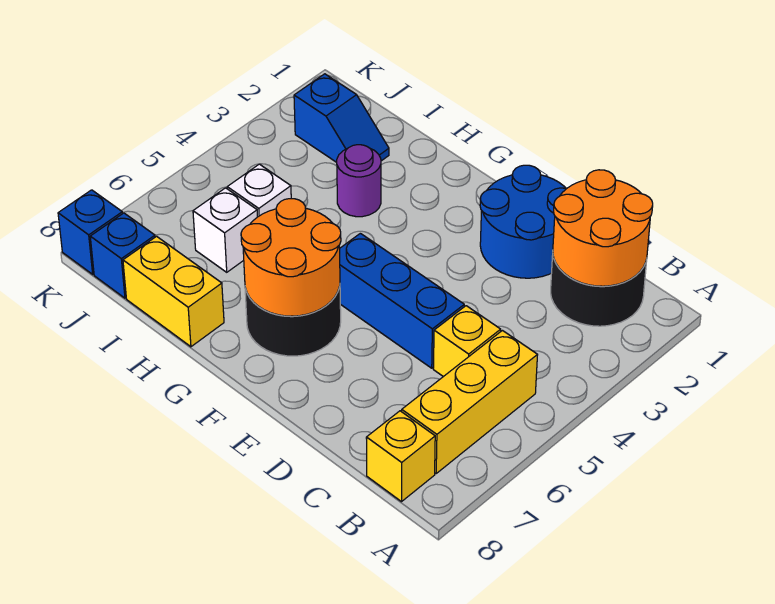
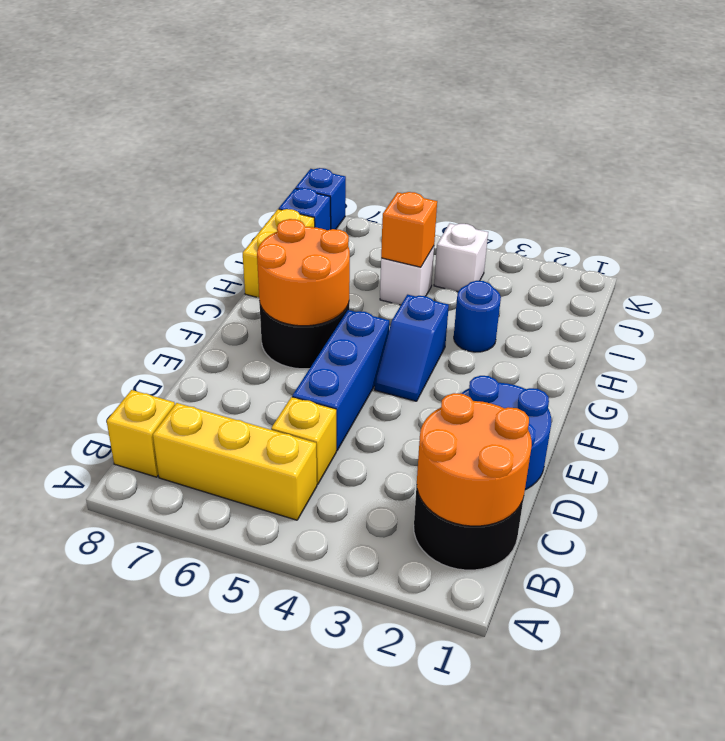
purple round brick H3 level 1 -> blue round brick H3 level 1
blue slope I2:J2 level 1 top J -> blue slope F4:G4 level 1 top G
none -> orange brick I5 level 2
white brick I6 level 1 -> white brick J4 level 1

